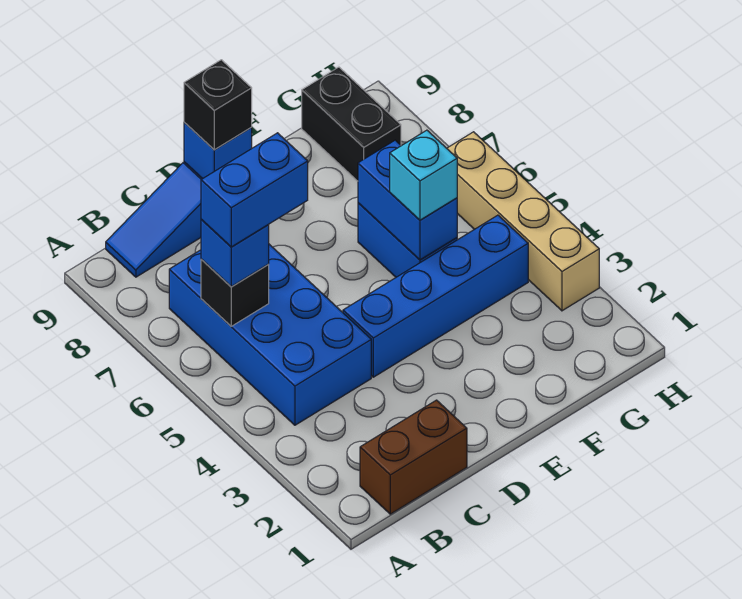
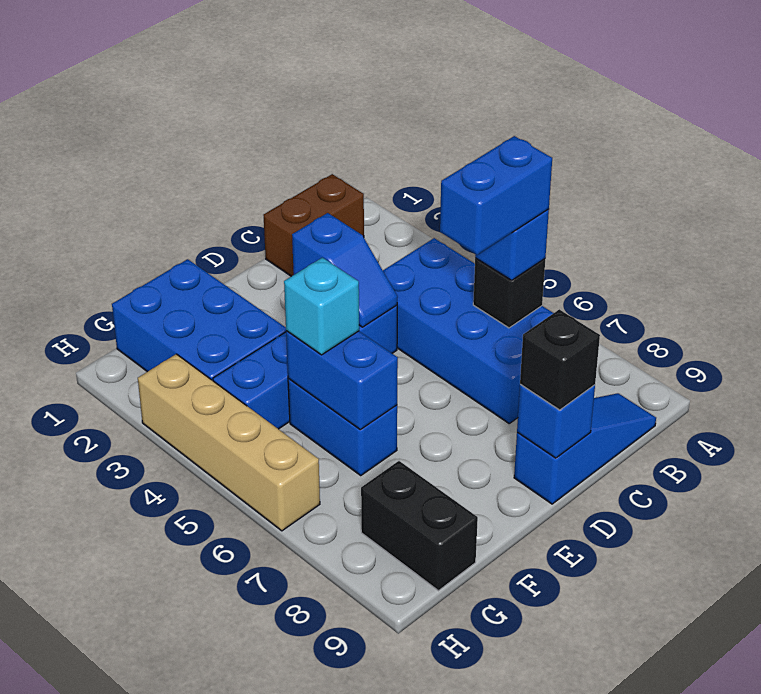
none -> blue slope D3:D4 level 2 top 3
none -> blue brick F1:G3 level 1

